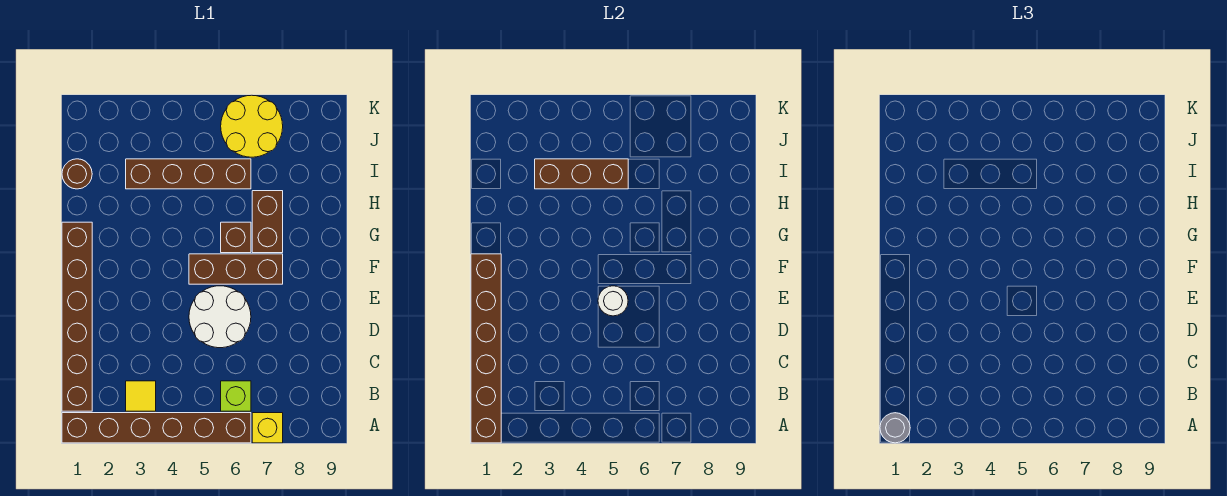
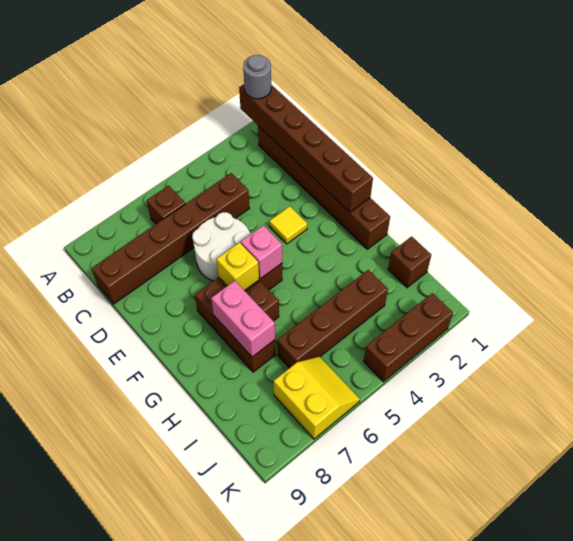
brown brick A1:A6 level 1 -> brown brick C4:C9 level 1
yellow brick A7 level 1 -> yellow brick F6 level 2
yellow tile B3 level 1 -> yellow tile E3 level 1
lime brick B6 level 1 -> brown brick B6 level 1
white round brick E5 level 2 -> none
none -> pink brick F5 level 2
none -> pink brick G7:H7 level 2
brown round brick I1 level 1 -> brown brick I1 level 1
brown brick I3:I5 level 2 -> brown brick K2:K4 level 1
yellow round brick J6:K7 level 1 -> yellow slope J6:K7 level 1 top 7

